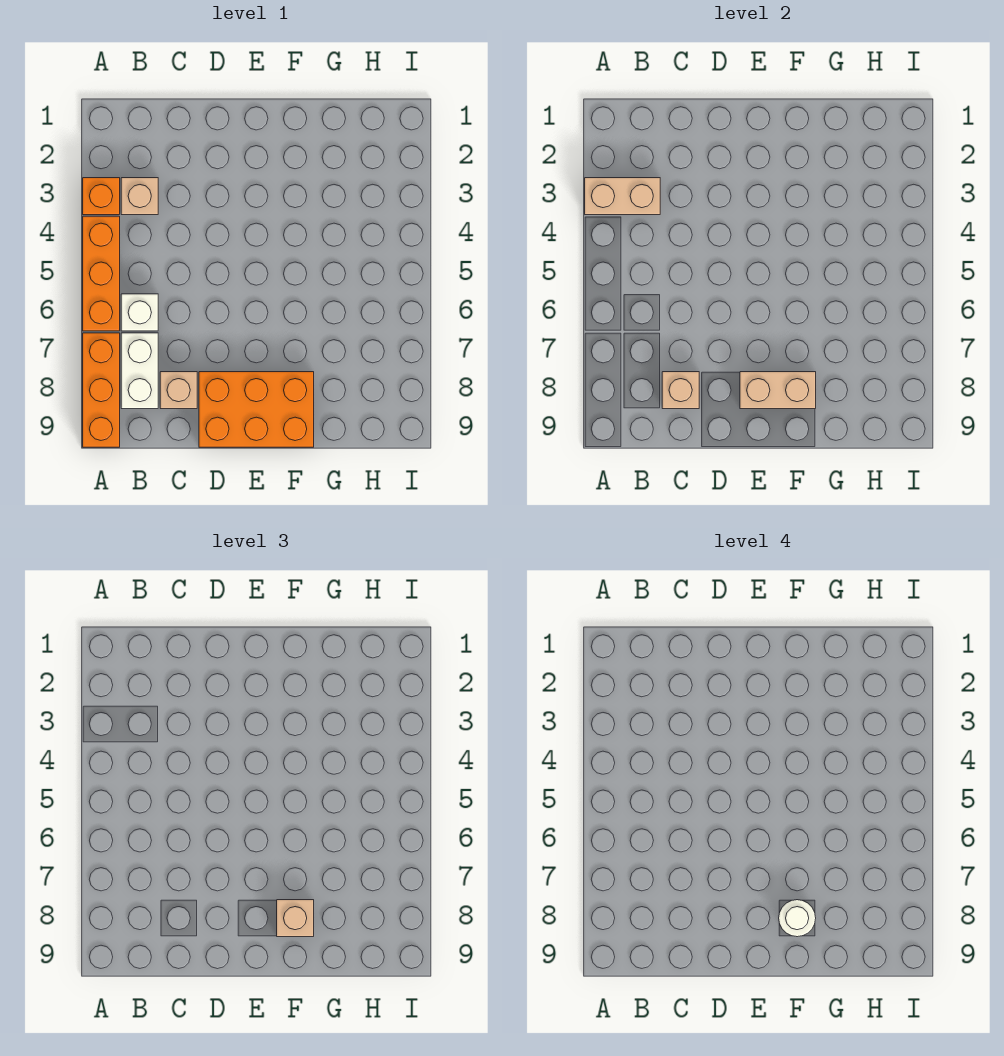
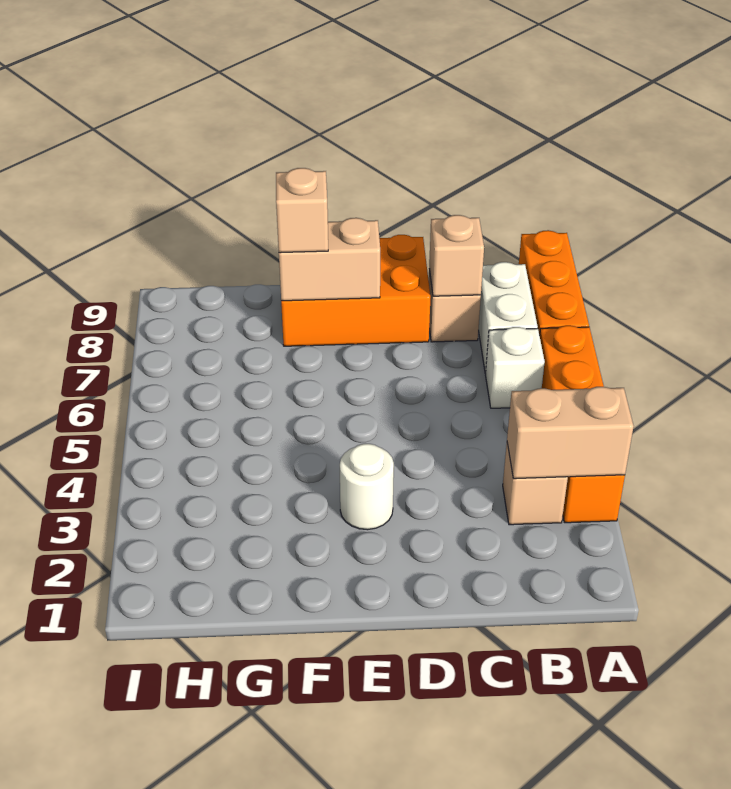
white round brick F8 level 4 -> white round brick E3 level 1

